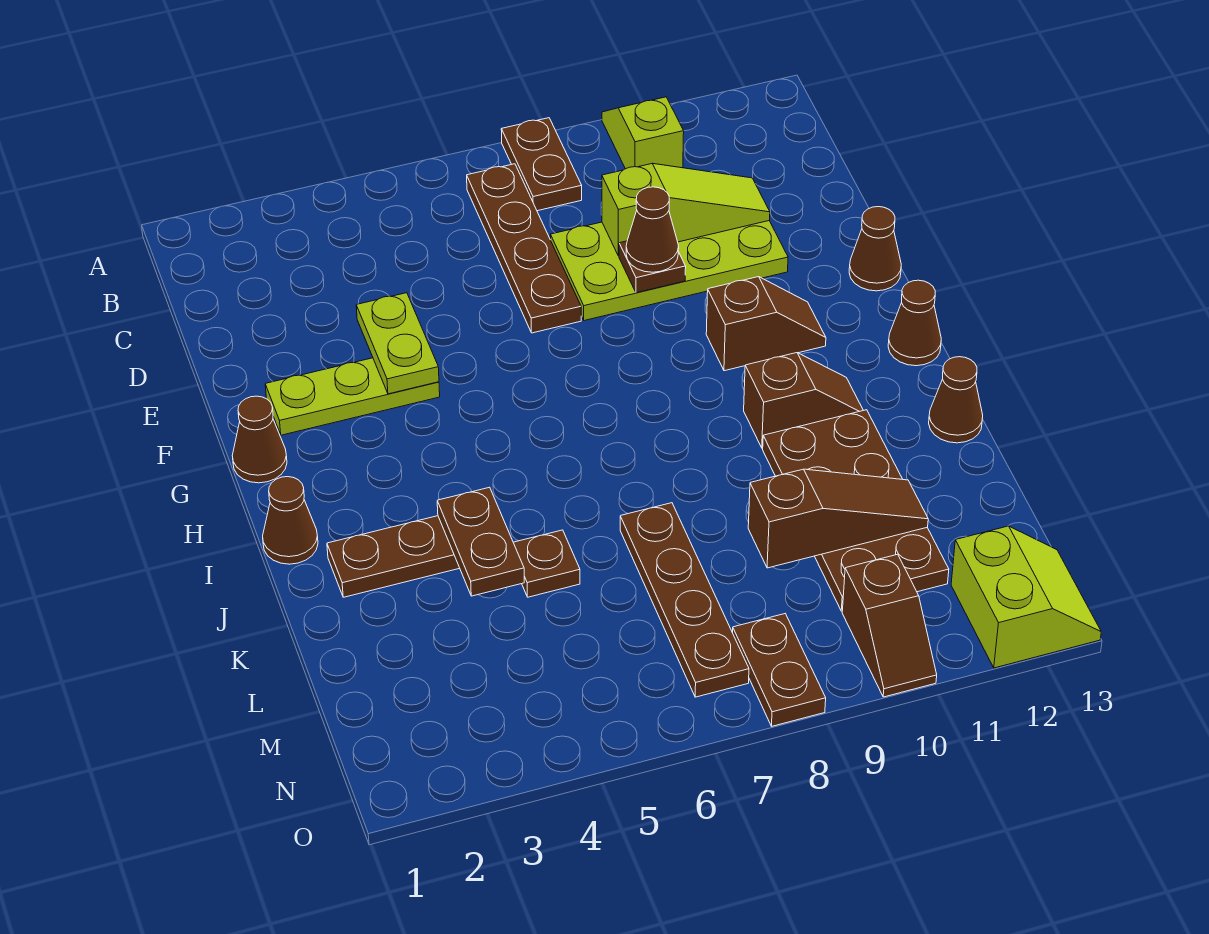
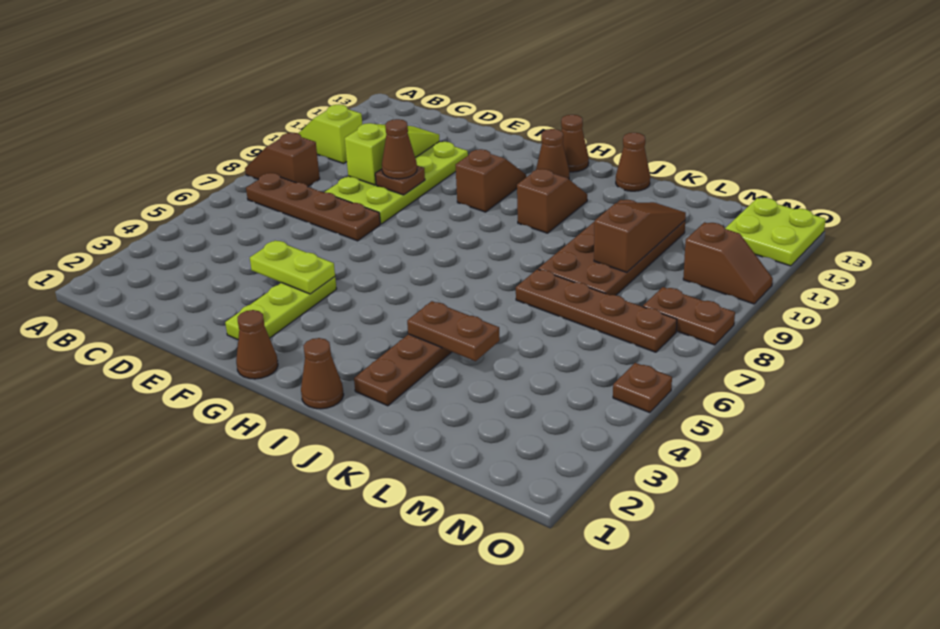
brown plate A8:B8 level 1 -> brown slope A8:B8 level 1 top B
brown cone F13 level 1 -> brown cone H12 level 1
brown plate J10:M11 level 1 -> brown plate K8:L11 level 1
brown plate K5 level 1 -> brown plate O5 level 1
lime slope N12:O13 level 1 top 12 -> lime plate N12:O13 level 1

